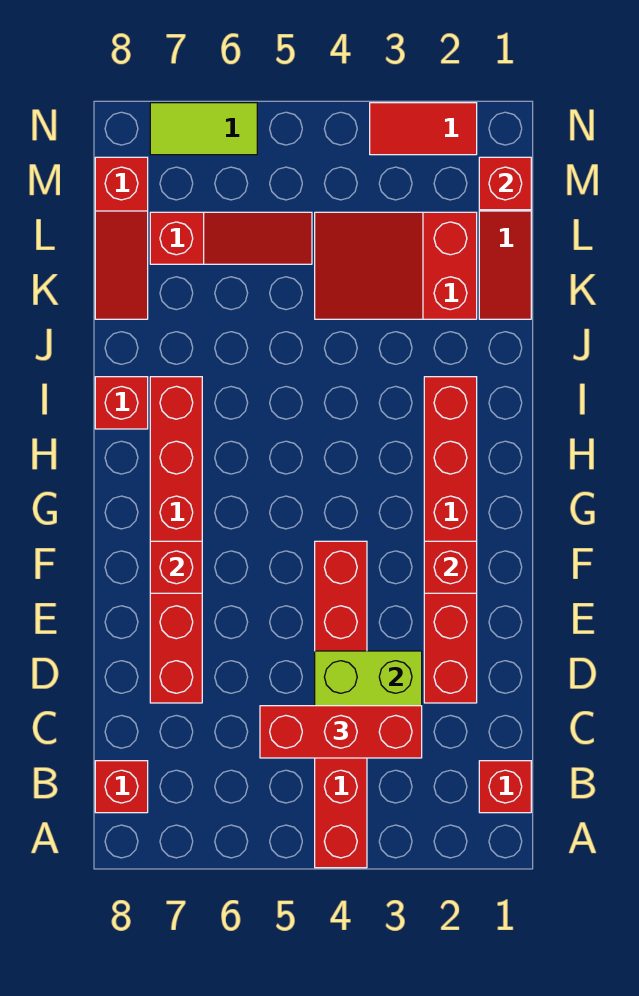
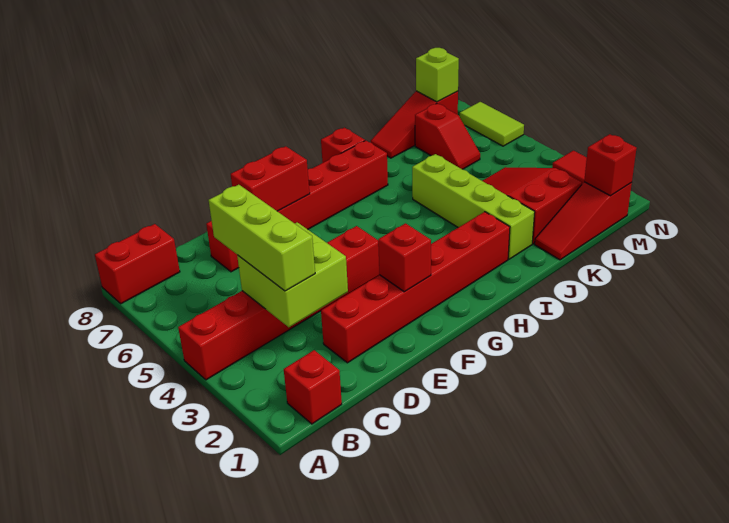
red brick B8 level 1 -> red brick A8:B8 level 1
red brick C3:C5 level 3 -> lime brick C3:C5 level 3
red brick F7 level 2 -> red brick E7:F7 level 2
none -> lime brick J2:J5 level 1
red slope L5:L7 level 1 top 7 -> red slope L6:L7 level 1 top 7
none -> lime brick M8 level 2

